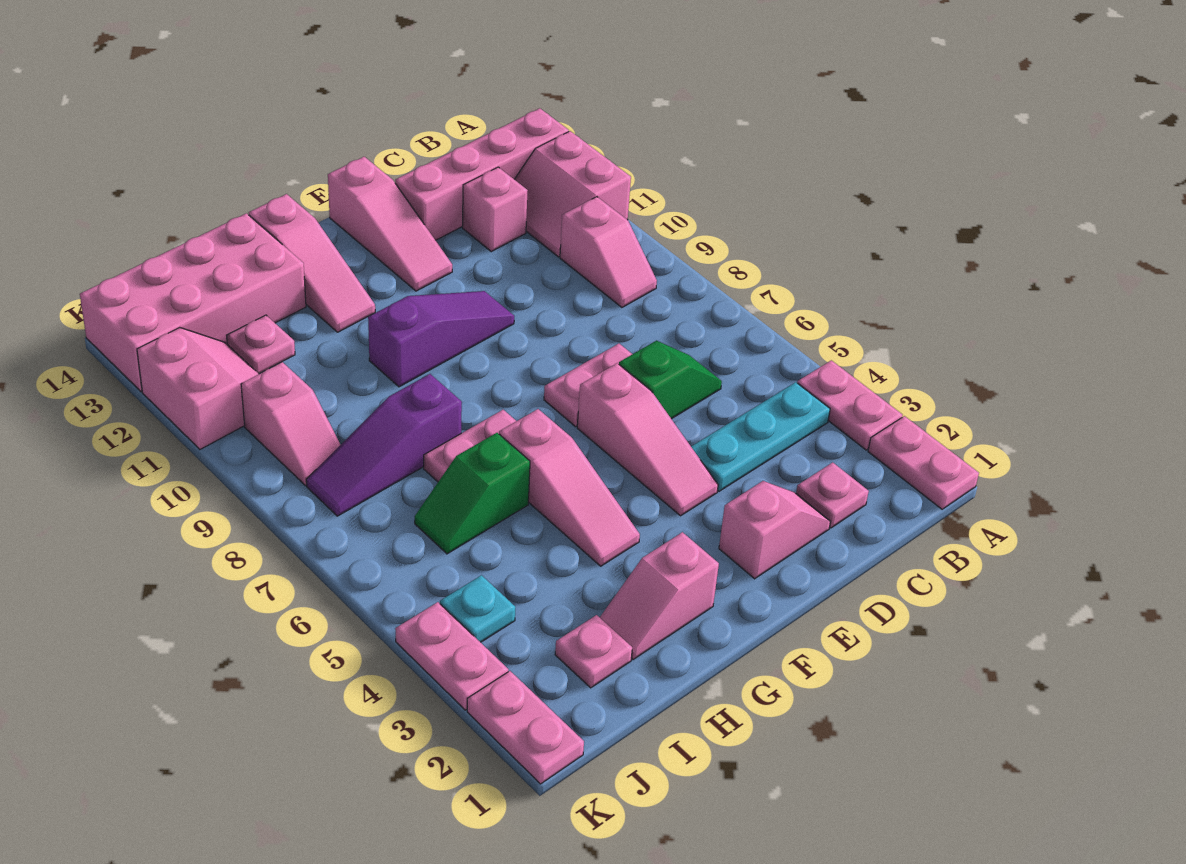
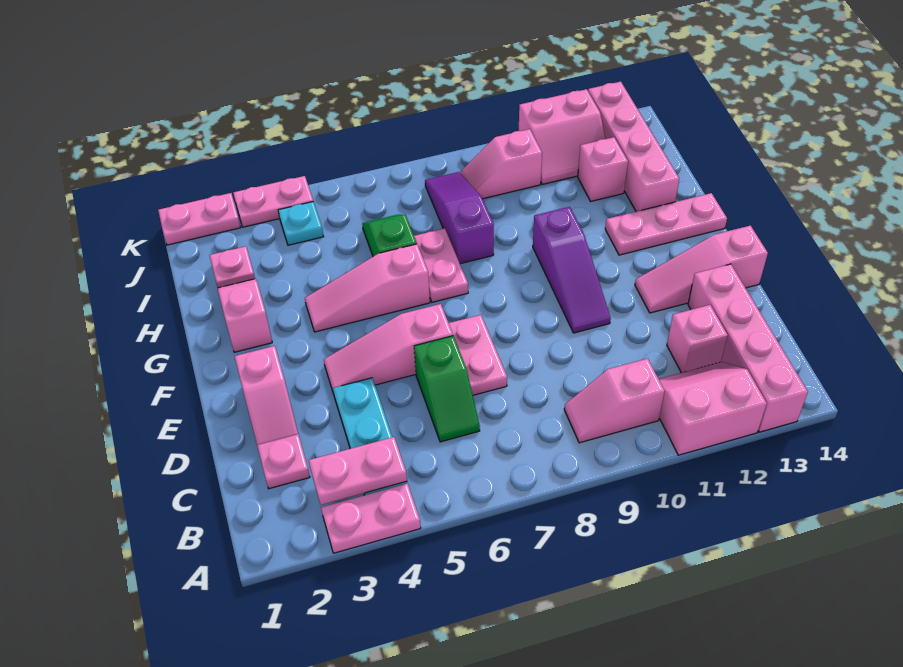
pink plate A1:A2 level 1 -> pink plate B3:B4 level 2
pink slope G12:G14 level 1 top 14 -> pink plate G12:G14 level 1
pink brick H13:K14 level 1 -> pink brick H13:K13 level 1
pink plate I12 level 1 -> pink brick I12 level 1

